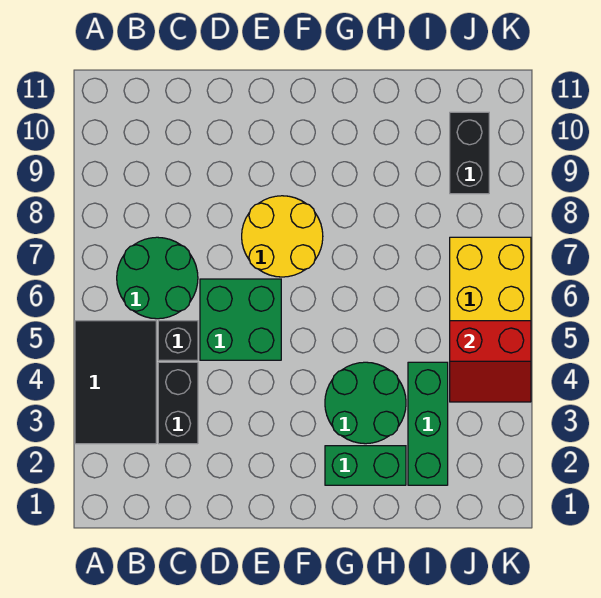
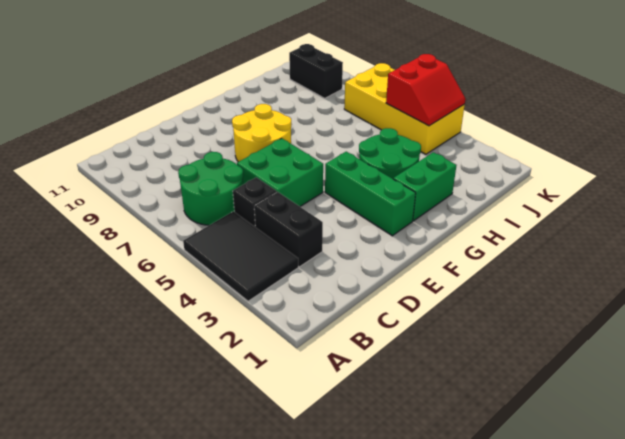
green brick I2:I4 level 1 -> green brick F2:F4 level 1

